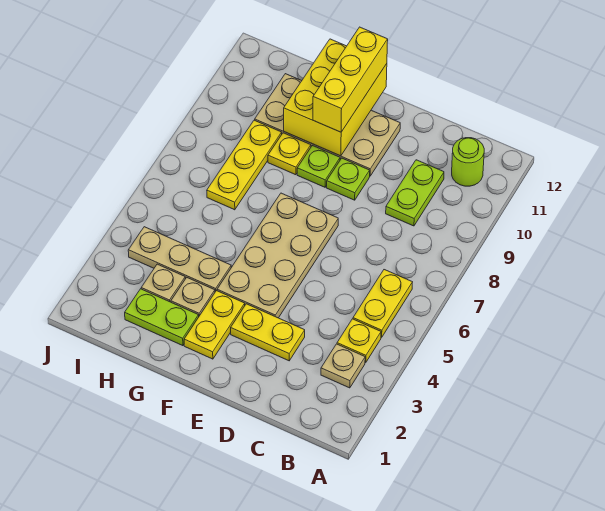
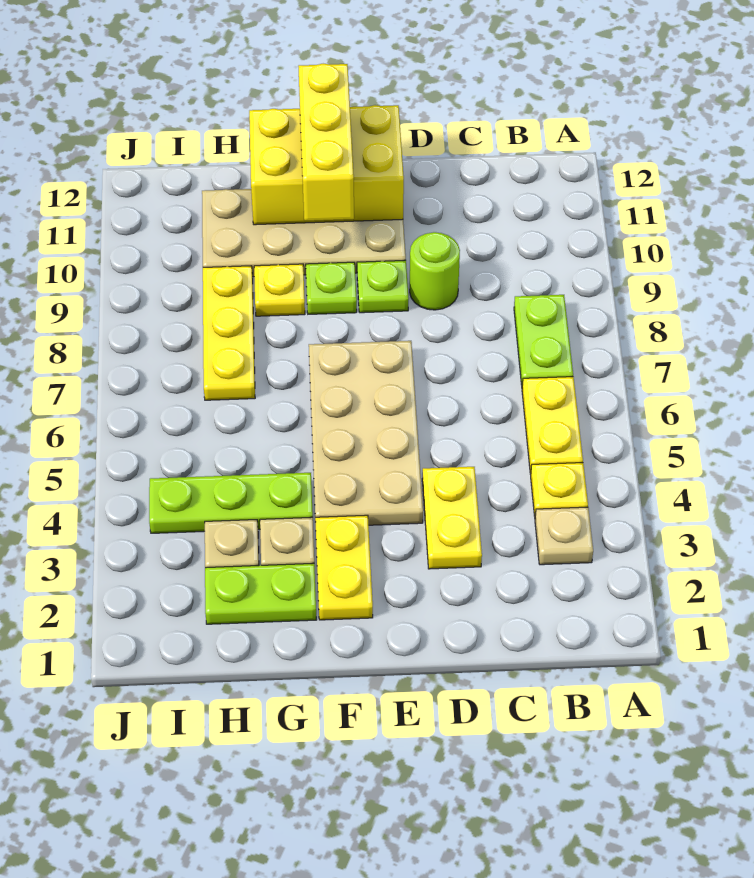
lime round brick B11 level 1 -> lime round brick D9 level 1
lime plate C9:C10 level 1 -> lime plate B7:B8 level 1
yellow plate D3:E3 level 1 -> yellow plate D3:D4 level 1
yellow brick F10:G12 level 2 -> yellow brick E11:G12 level 2
tan plate G4:I4 level 1 -> lime plate G4:I4 level 1

